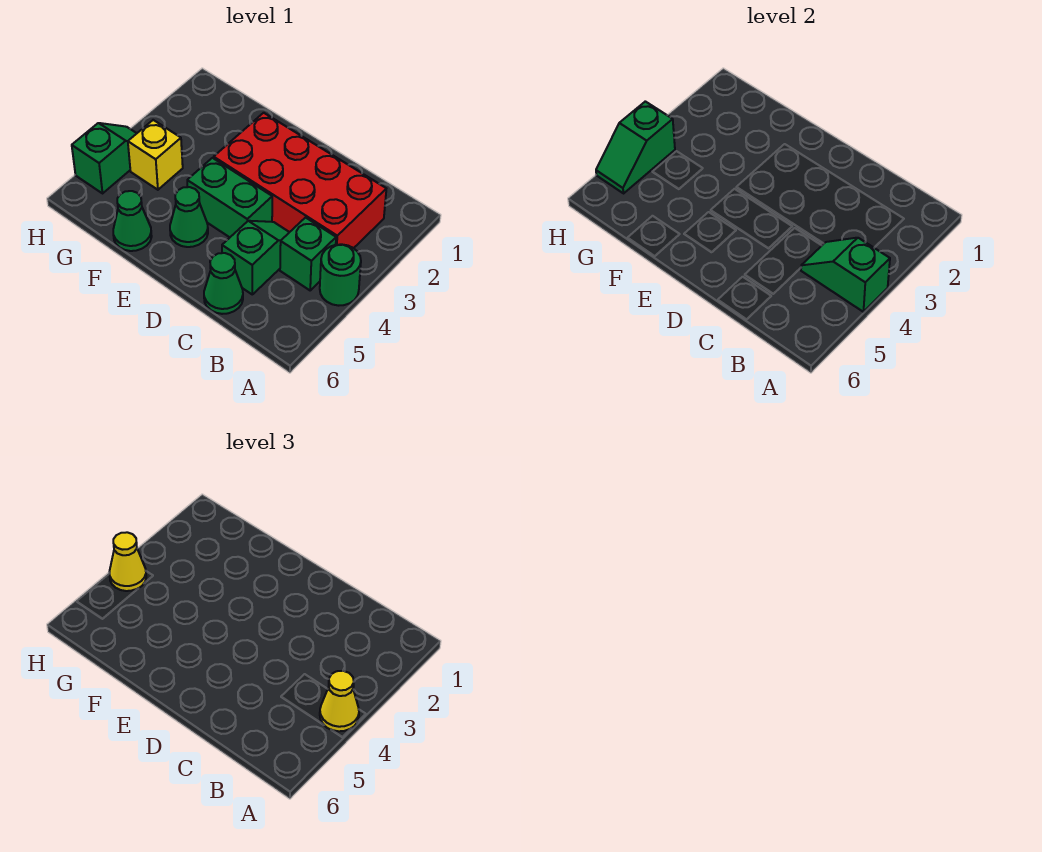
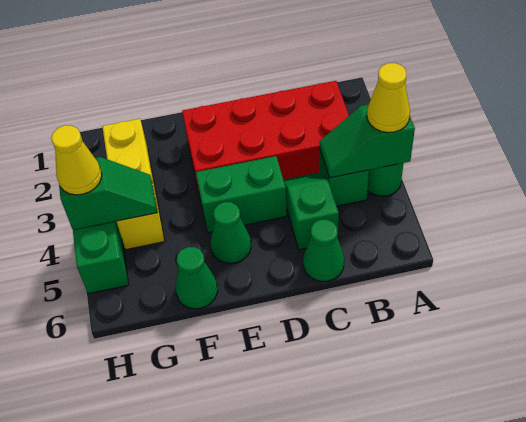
yellow brick G4 level 1 -> yellow brick G2:G4 level 1
green slope H4:H5 level 2 top 4 -> green slope G4:H4 level 2 top H

